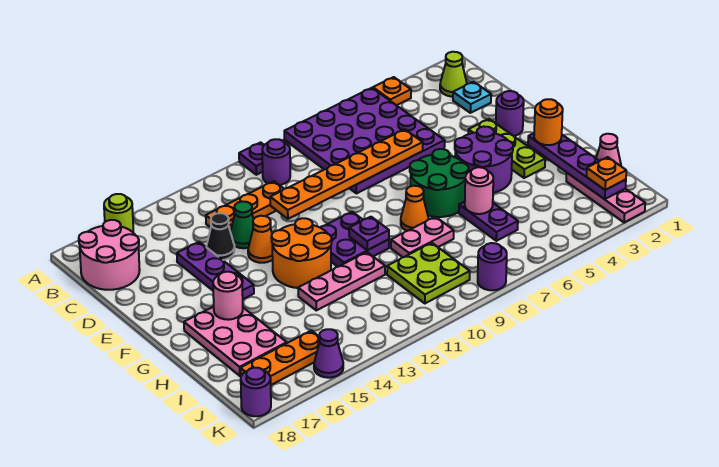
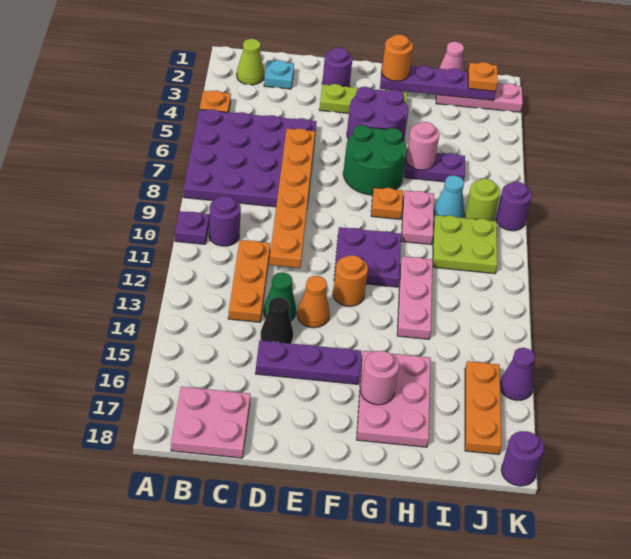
lime round brick A16 level 1 -> lime round brick J8 level 1
pink round brick B17:C18 level 1 -> pink plate B17:C18 level 1
orange round brick F12:G13 level 1 -> orange round brick F12 level 1
orange cone G8 level 1 -> orange plate G8 level 1
purple plate G10 level 2 -> none
pink plate G16:I17 level 1 -> pink plate G15:H17 level 1
none -> cyan cone I8 level 1

